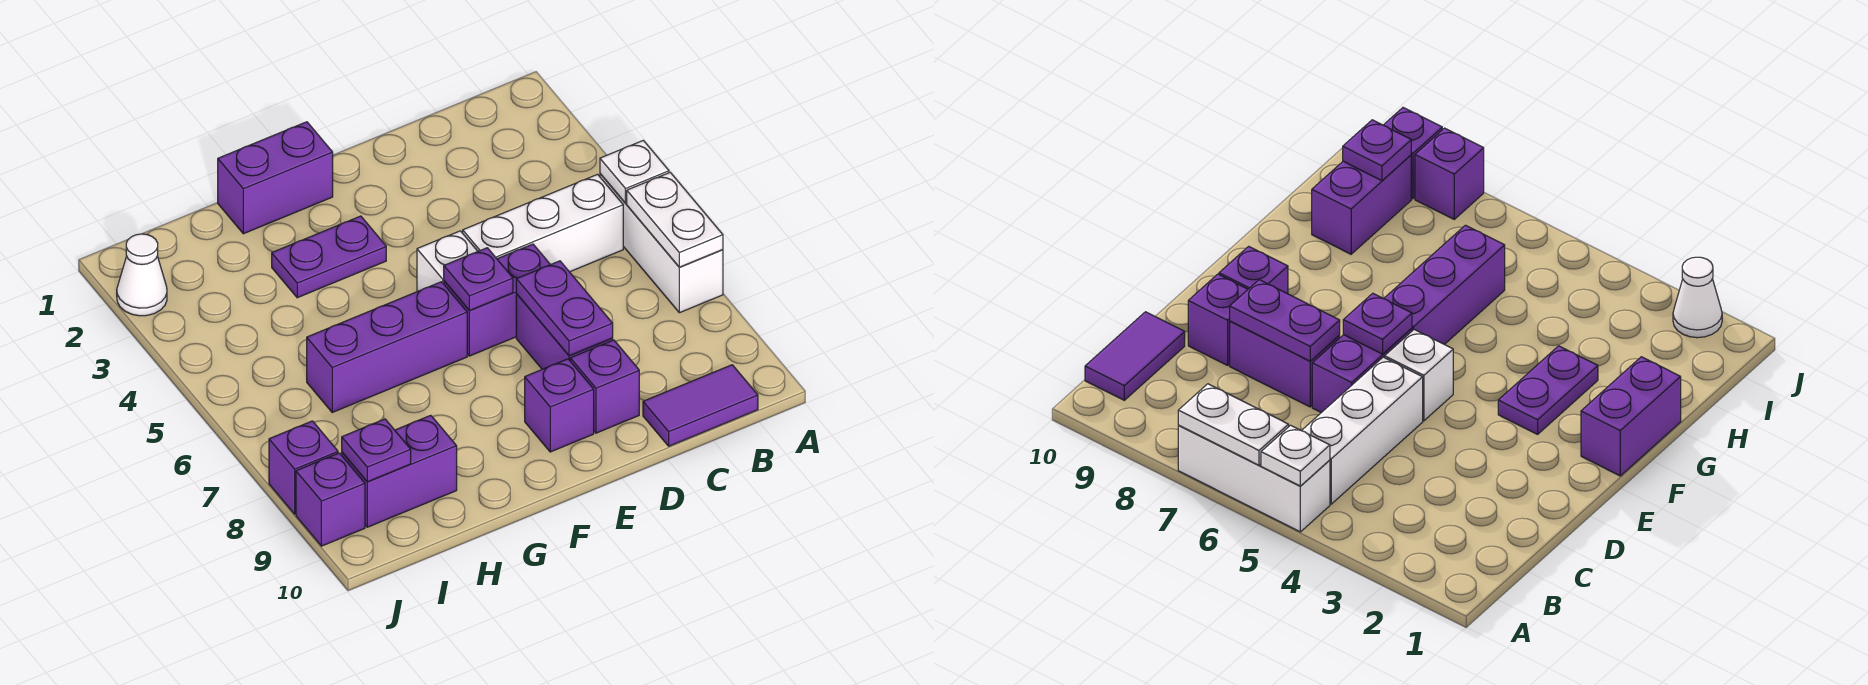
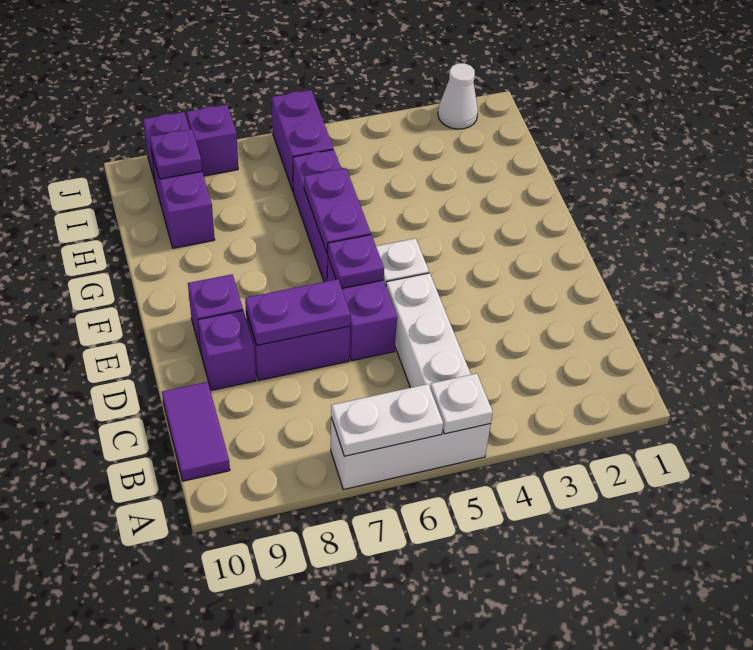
purple brick F1:G1 level 1 -> purple brick I6:J6 level 1
purple plate F3:G3 level 1 -> purple plate F6:G6 level 2

